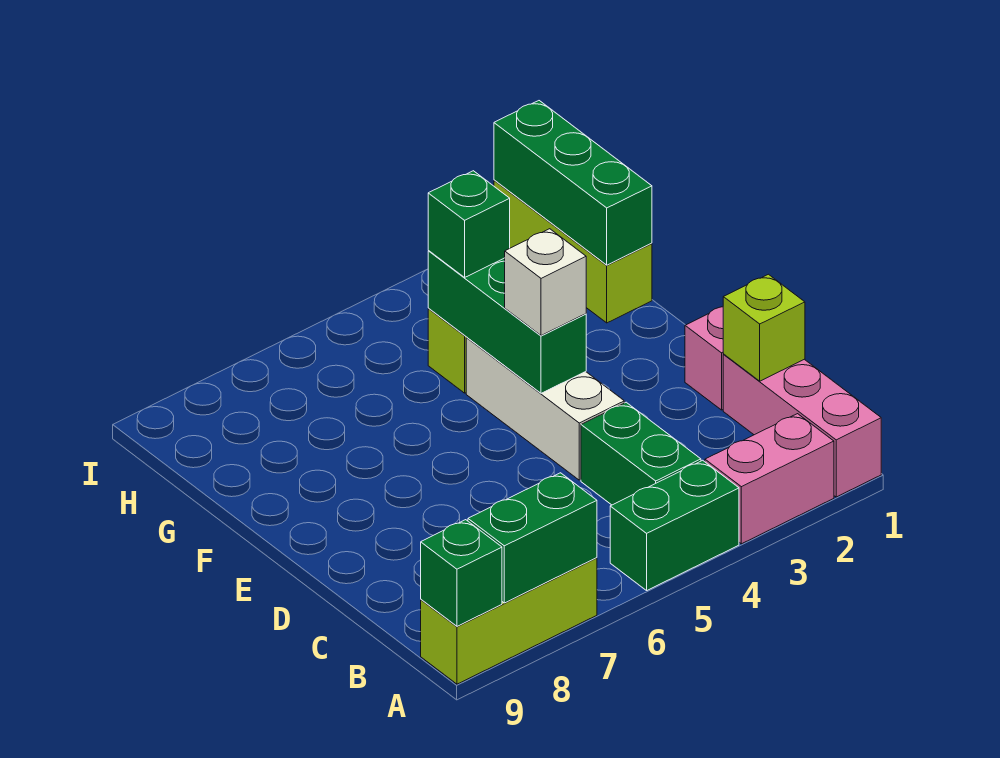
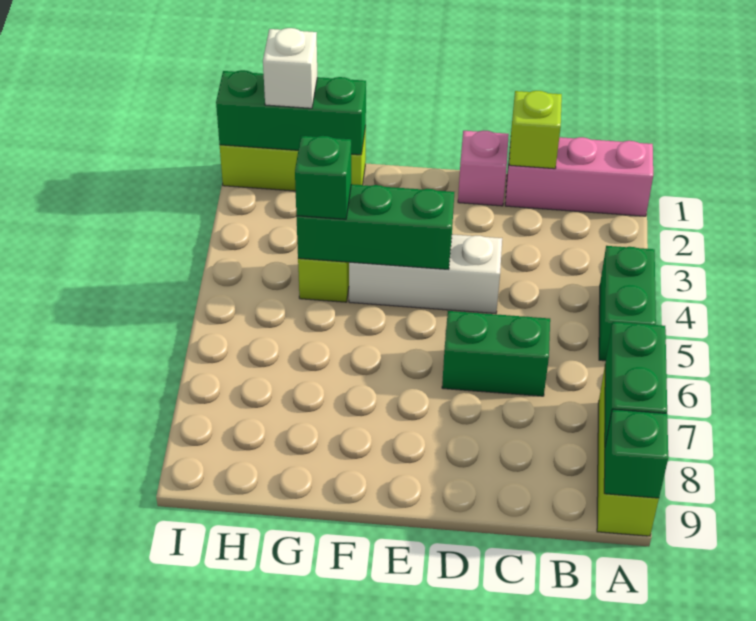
pink brick A2:A3 level 1 -> none
green brick B4:C4 level 1 -> green brick C6:D6 level 1
white brick E4 level 3 -> white brick H1 level 3

